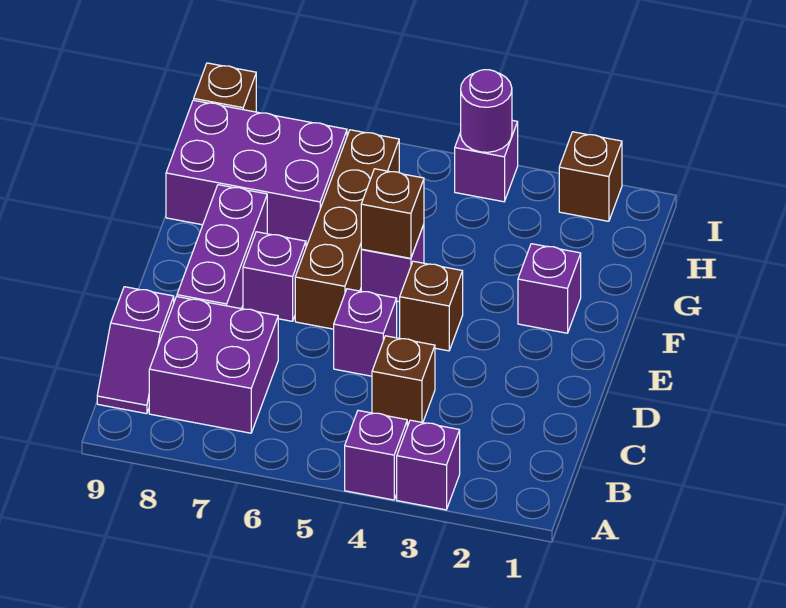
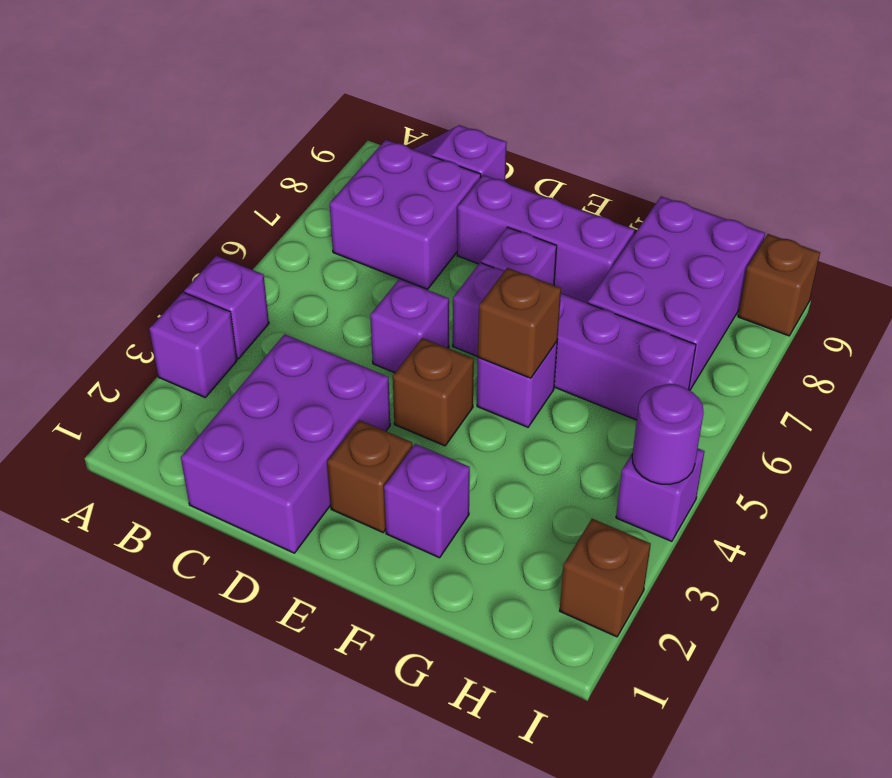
none -> purple brick C1:D3 level 1
brown brick C4 level 1 -> brown brick E2 level 1
brown brick E6:H6 level 1 -> purple brick E6:H6 level 1

